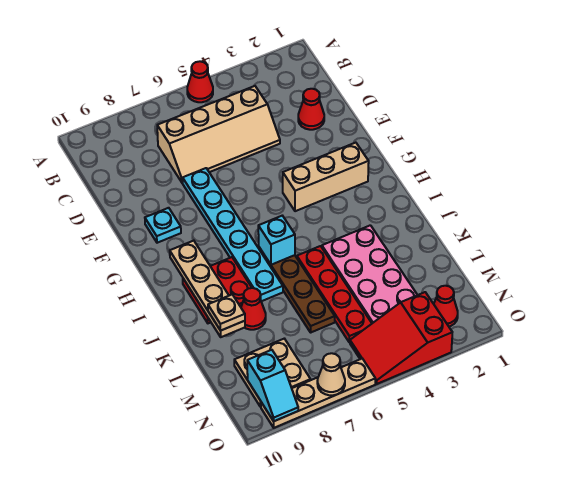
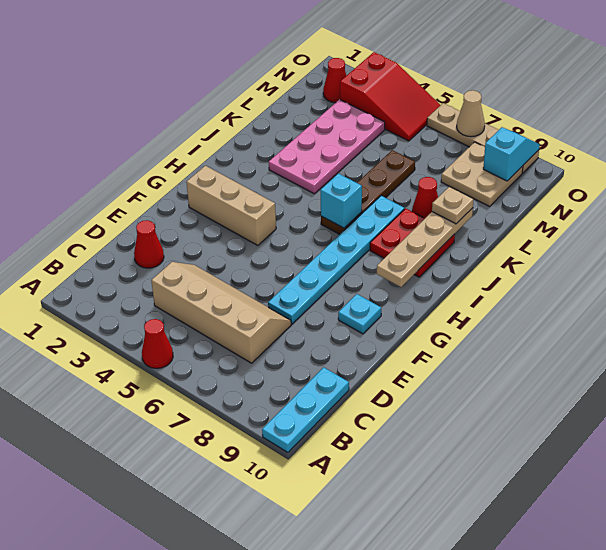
none -> cyan plate A10:C10 level 1
red plate J5:M5 level 1 -> none

